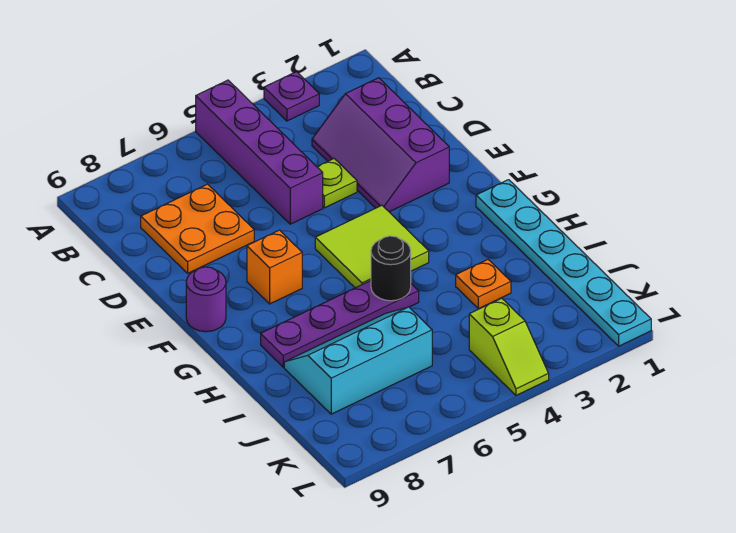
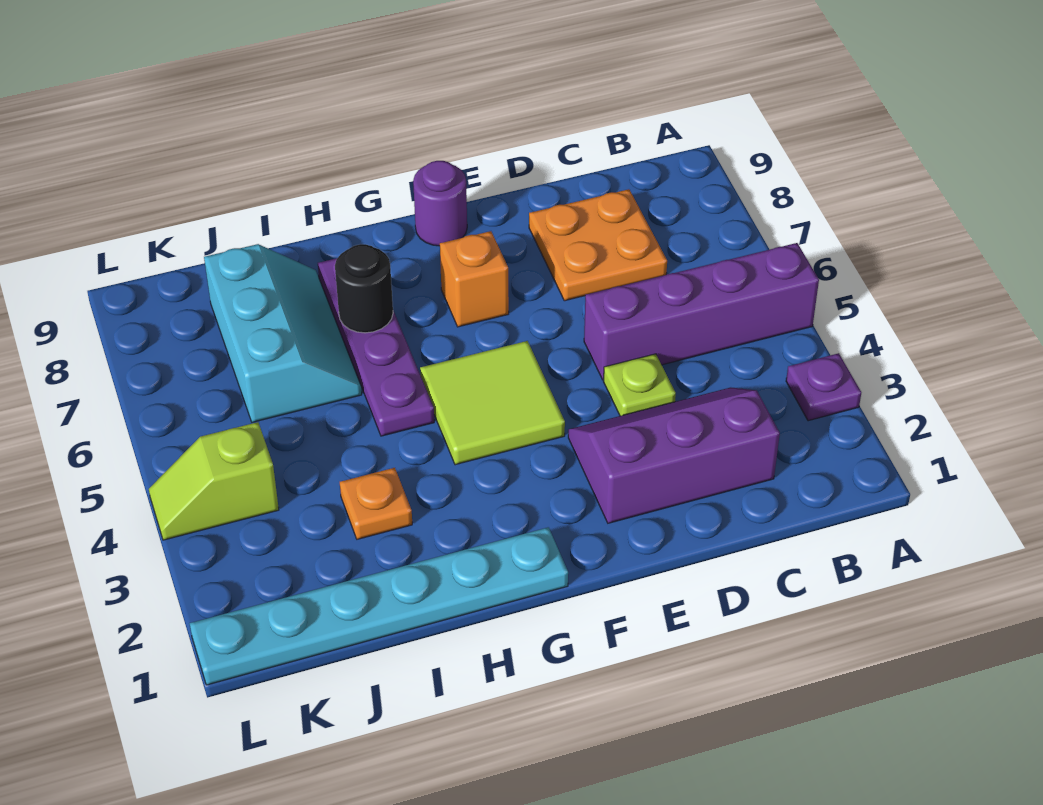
black round brick H5 level 2 -> black round brick H7 level 2

